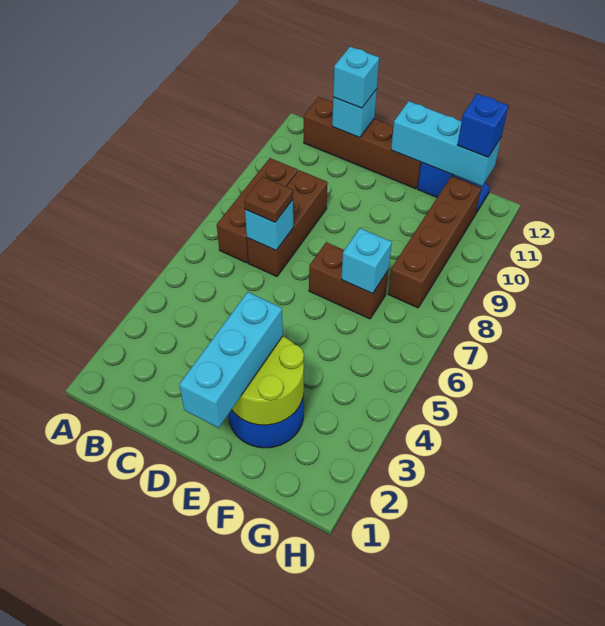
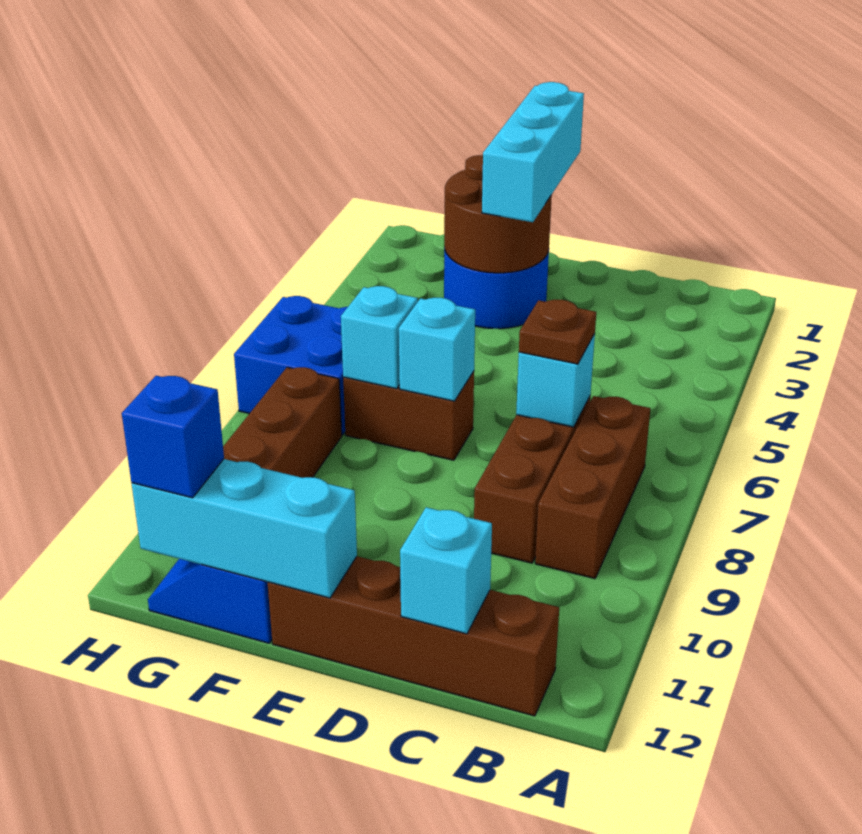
cyan brick C12 level 3 -> cyan brick E7 level 2
lime round brick E2:F3 level 2 -> brown round brick E2:F3 level 2
none -> blue brick G6:H7 level 1

